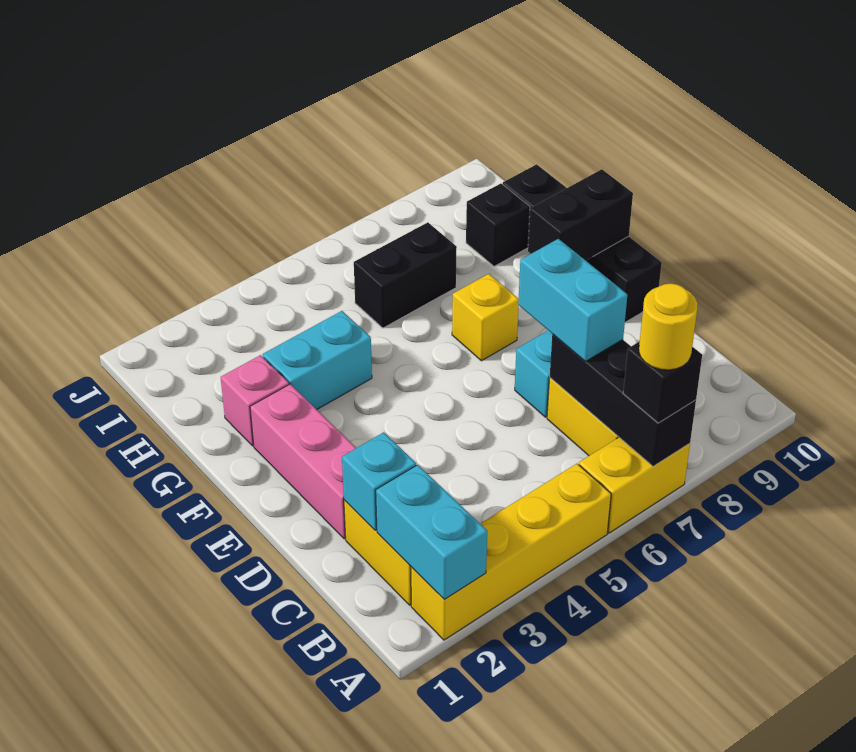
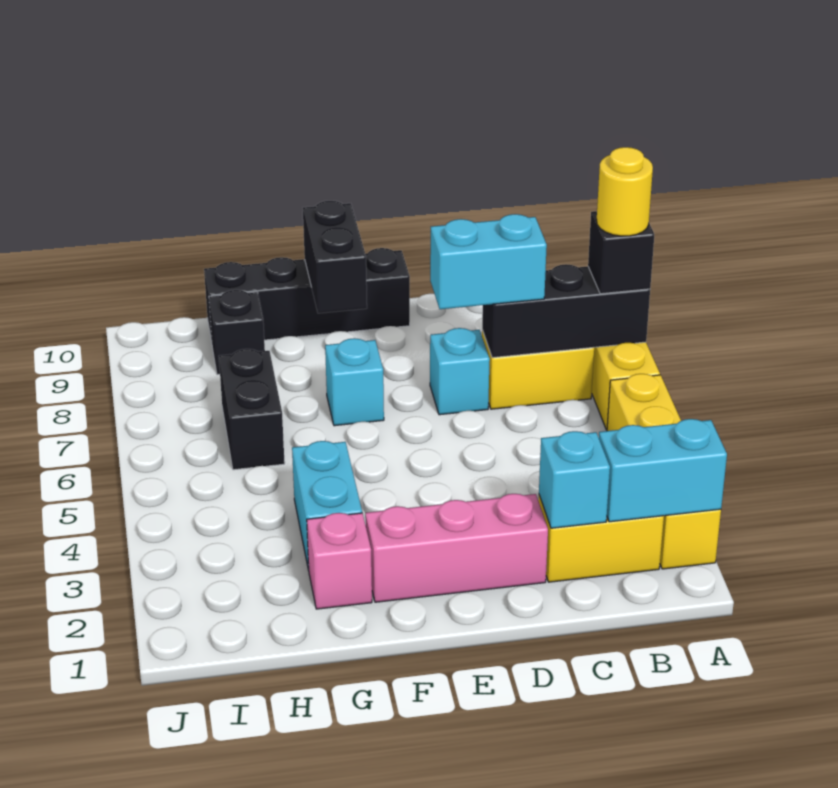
yellow brick F7 level 1 -> cyan brick F7 level 1

